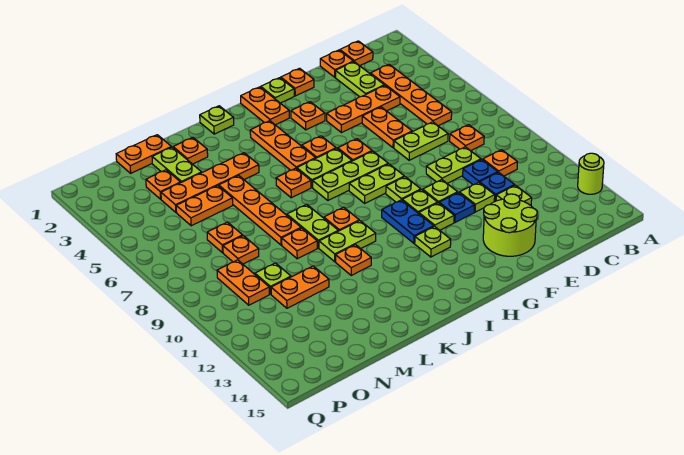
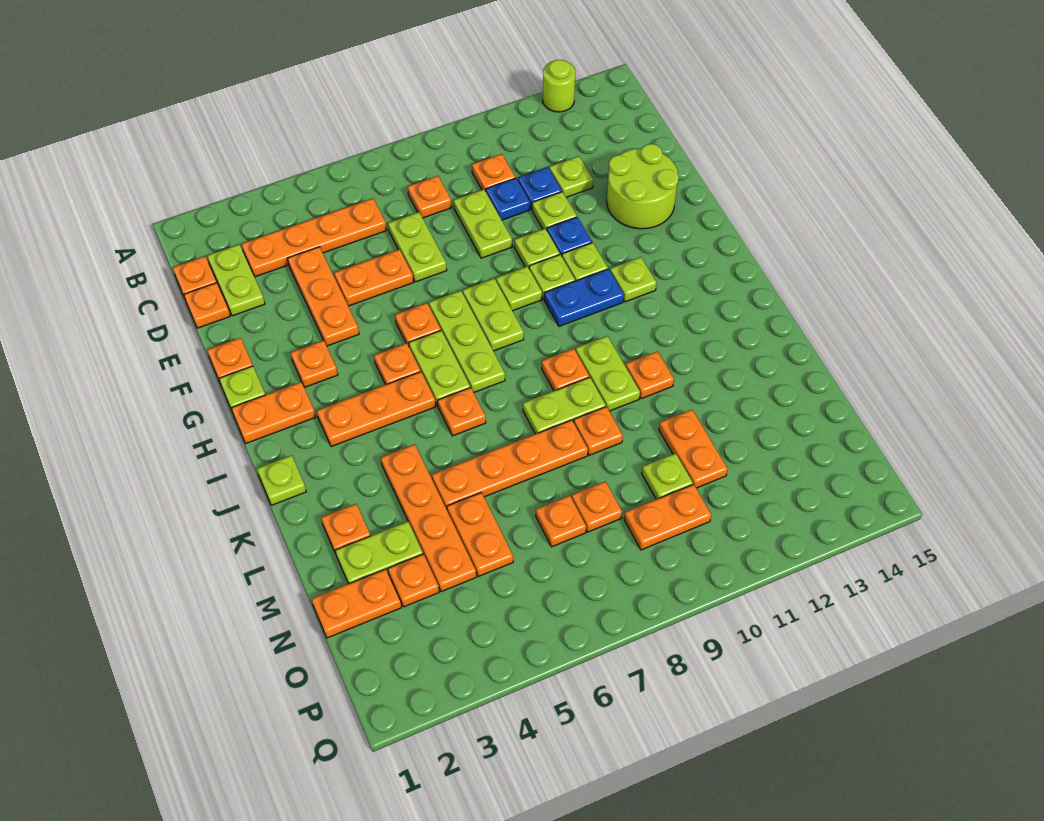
lime plate D2:D3 level 1 -> lime plate C2:D2 level 1
orange plate M1:N1 level 1 -> orange plate N1:N2 level 1

